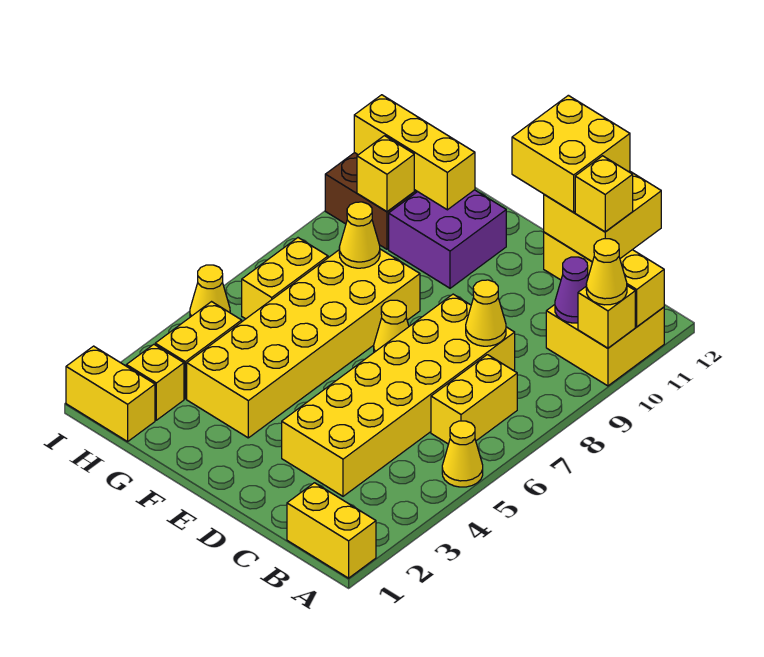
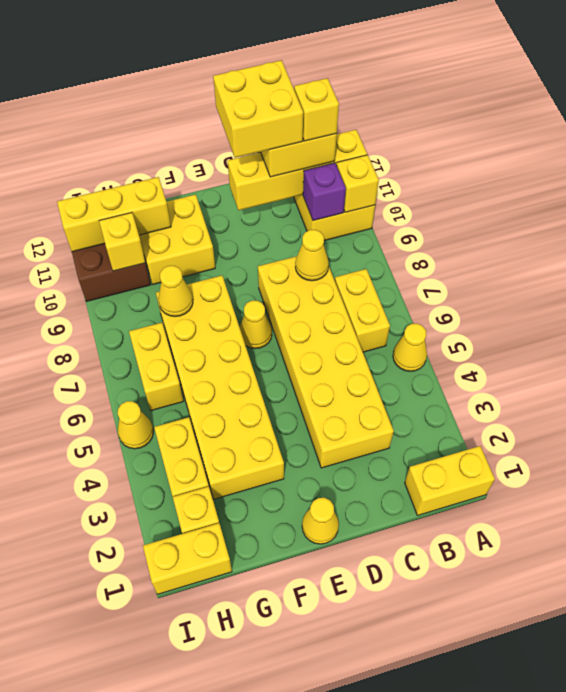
yellow cone A10 level 3 -> yellow cone E1 level 1
yellow brick A11:C11 level 2 -> yellow brick A11:D11 level 2
purple cone B10 level 2 -> purple brick B10 level 2
purple brick F10:G11 level 1 -> yellow brick F10:G11 level 1

